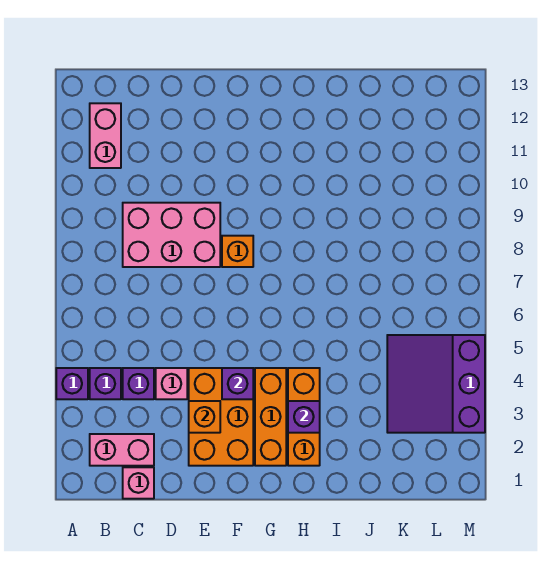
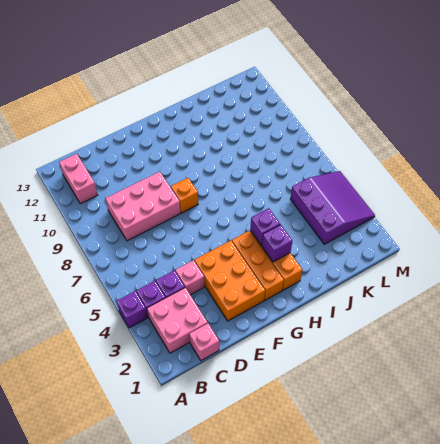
pink brick B2:C2 level 1 -> pink brick B2:C3 level 1
orange brick E3 level 2 -> none
purple brick F4 level 2 -> purple brick H4 level 2
purple slope K3:M5 level 1 top M -> purple slope K3:M5 level 1 top K

